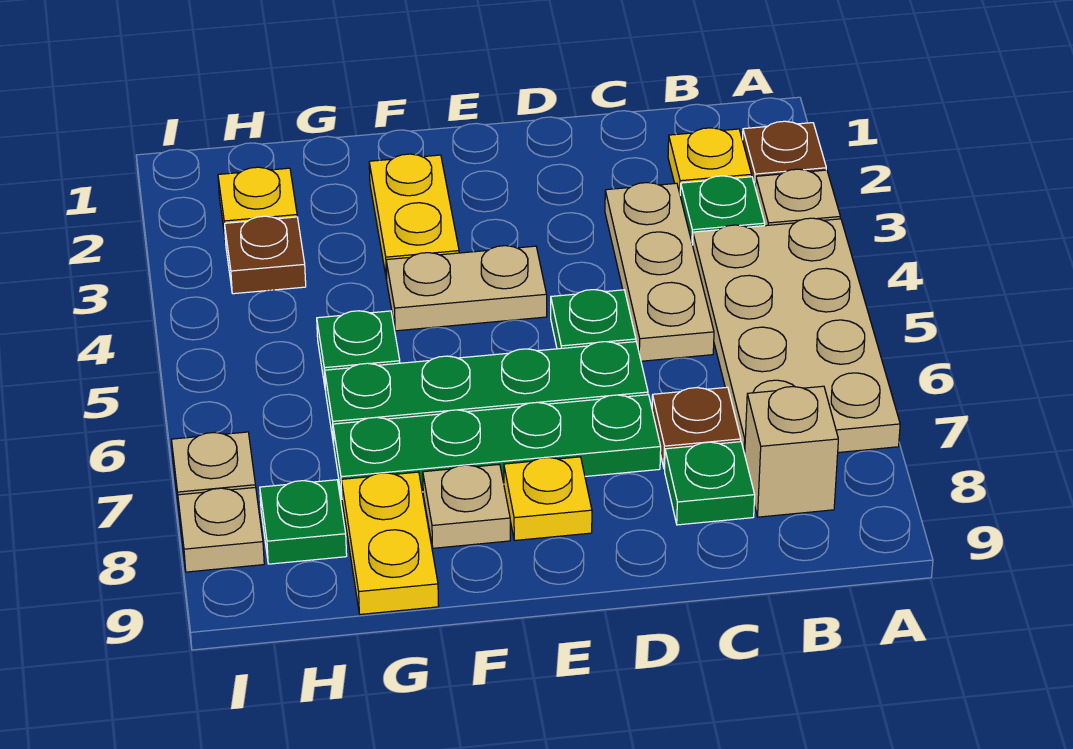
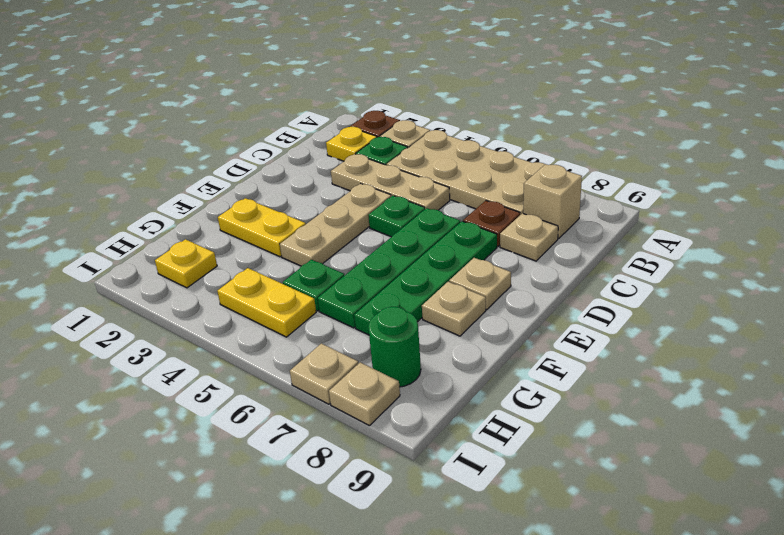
green plate C8 level 1 -> tan plate C8 level 1
tan plate E4:F4 level 1 -> tan plate D4:F4 level 1
yellow plate E8 level 1 -> tan plate E8 level 1
yellow plate G8:G9 level 1 -> yellow plate H4:H5 level 1
brown plate H3 level 1 -> none
green plate H8 level 1 -> green round brick H8 level 1

